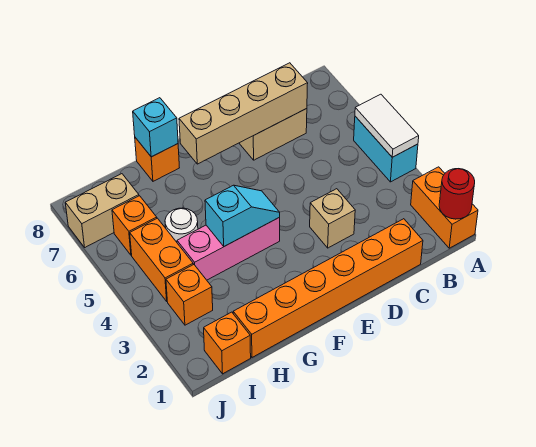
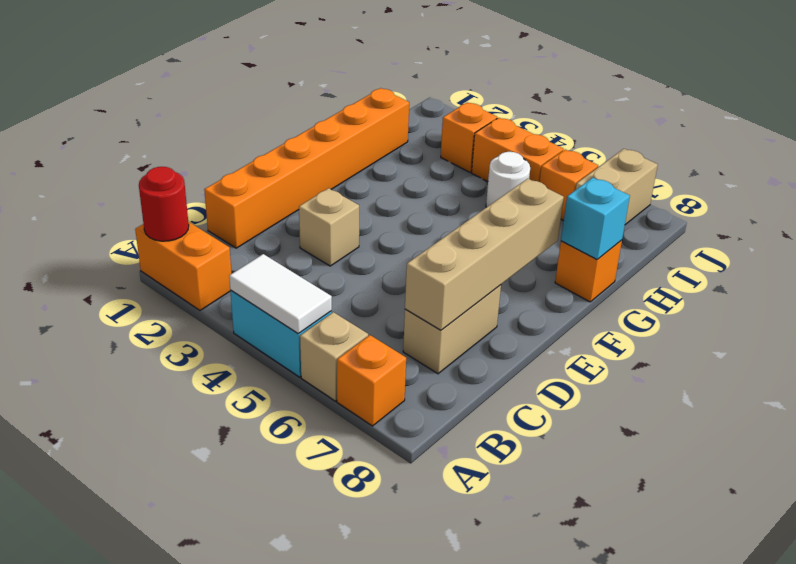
none -> tan brick A6 level 1
pink brick F4:H4 level 1 -> none
cyan slope F4:G4 level 2 top G -> none
orange brick I1 level 1 -> orange brick A7 level 1

